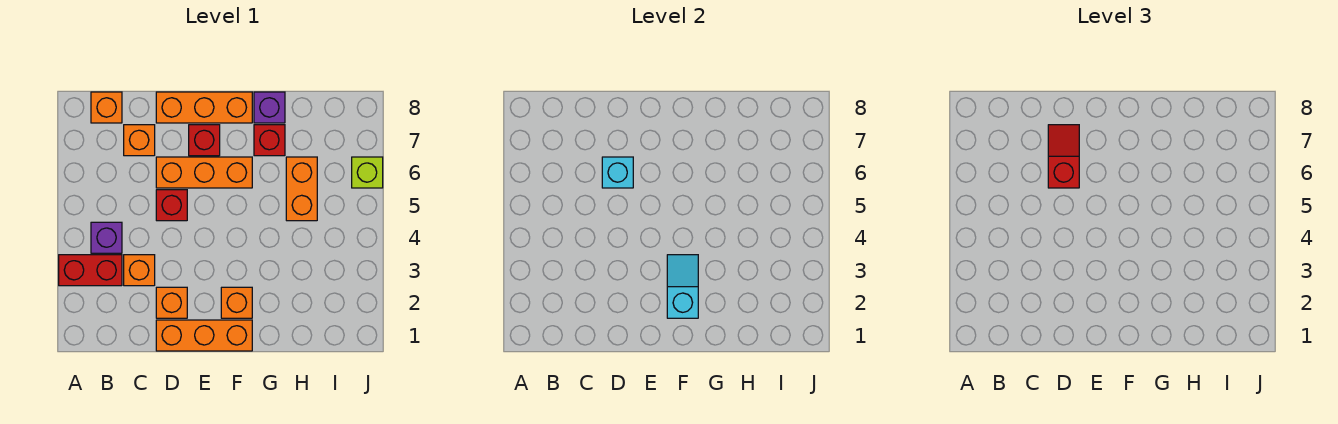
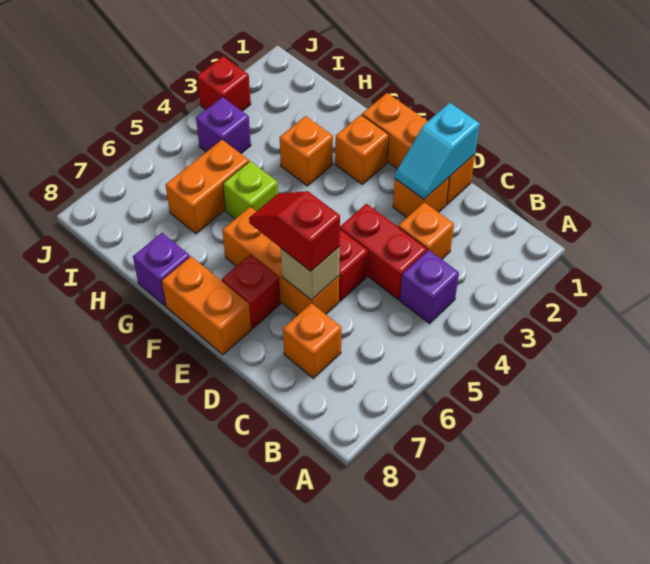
red brick A3:B3 level 1 -> red brick C4:D4 level 1
orange brick B8 level 1 -> orange brick G3 level 1
cyan brick D6 level 2 -> tan brick D6 level 2
red slope D6:D7 level 3 top 6 -> red slope D6:E6 level 3 top D
orange brick D8:F8 level 1 -> orange brick E8:F8 level 1
cyan slope F2:F3 level 2 top 2 -> cyan slope D1:D2 level 2 top 1
red brick G7 level 1 -> red brick J3 level 1
none -> purple brick I4 level 1
lime brick J6 level 1 -> lime brick G5 level 1

